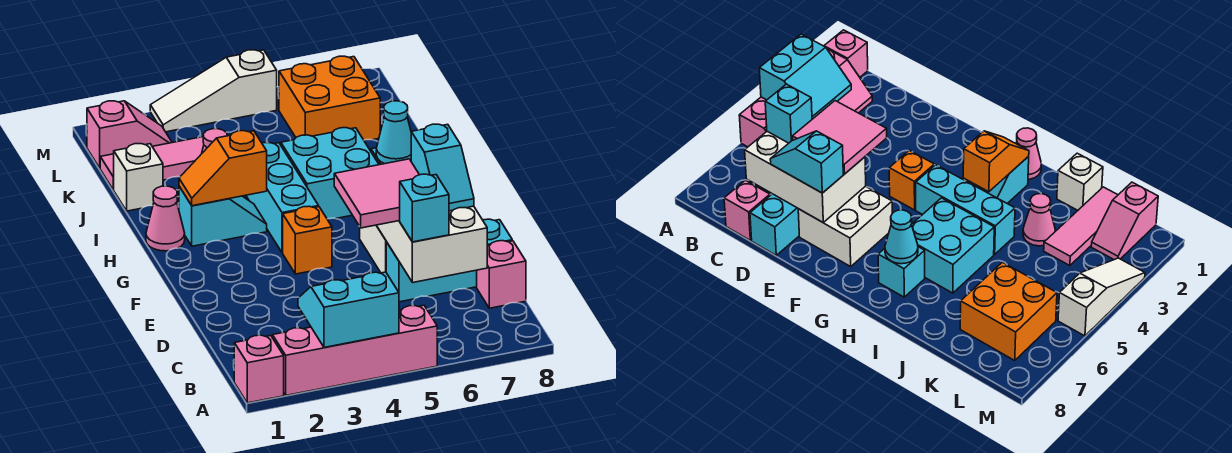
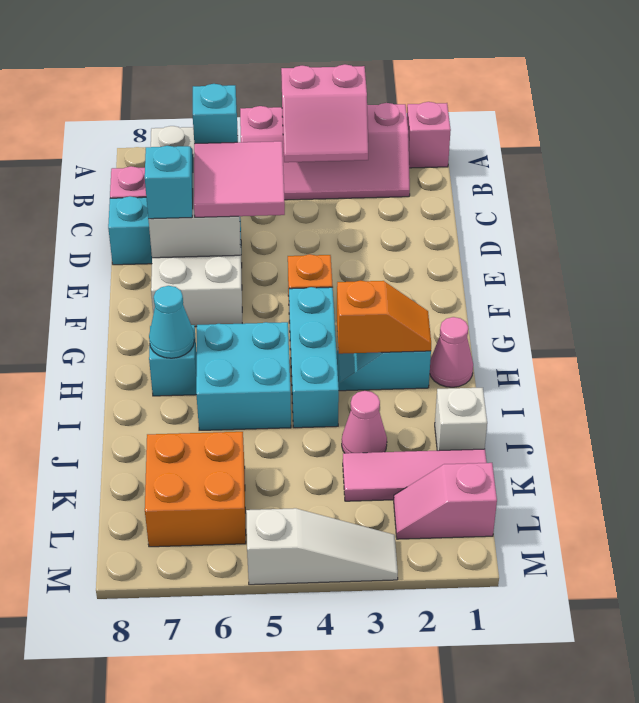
cyan slope A3:B4 level 2 top A -> pink slope A3:B4 level 2 top A

